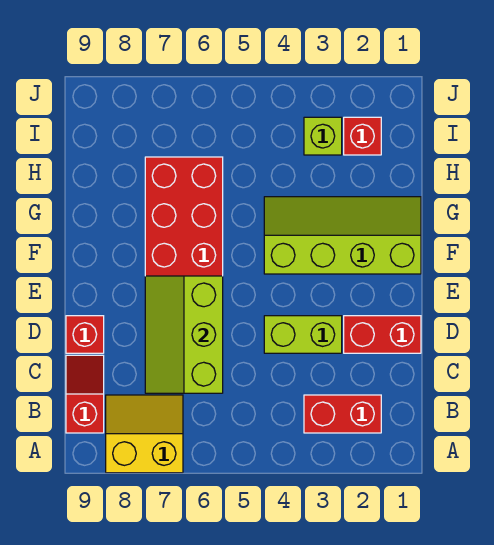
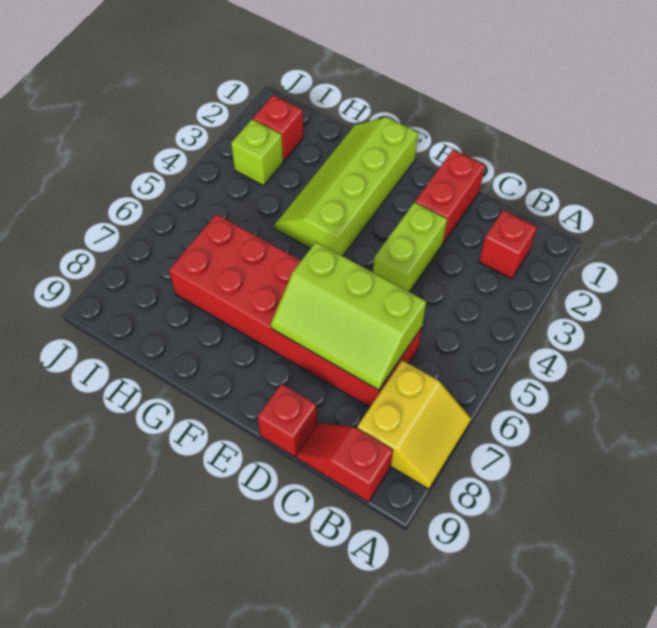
yellow slope A7:B8 level 1 top A -> yellow slope A7:B8 level 1 top B
red brick B2:B3 level 1 -> red brick B2 level 1

